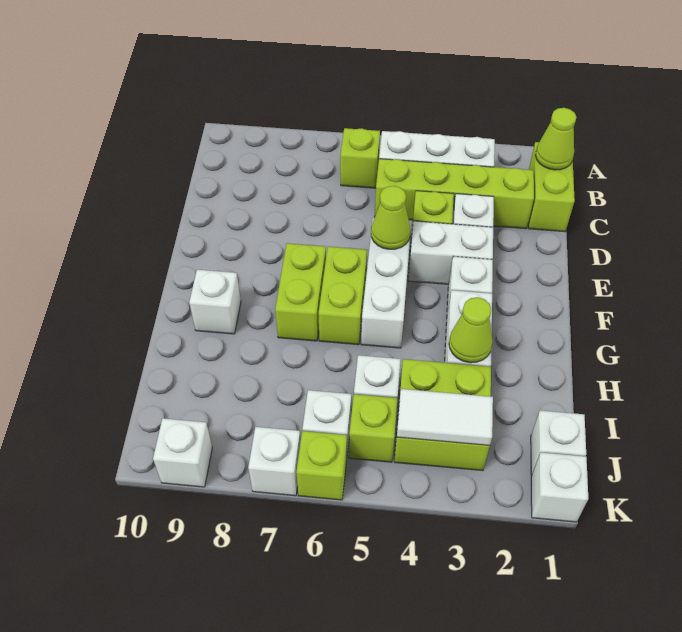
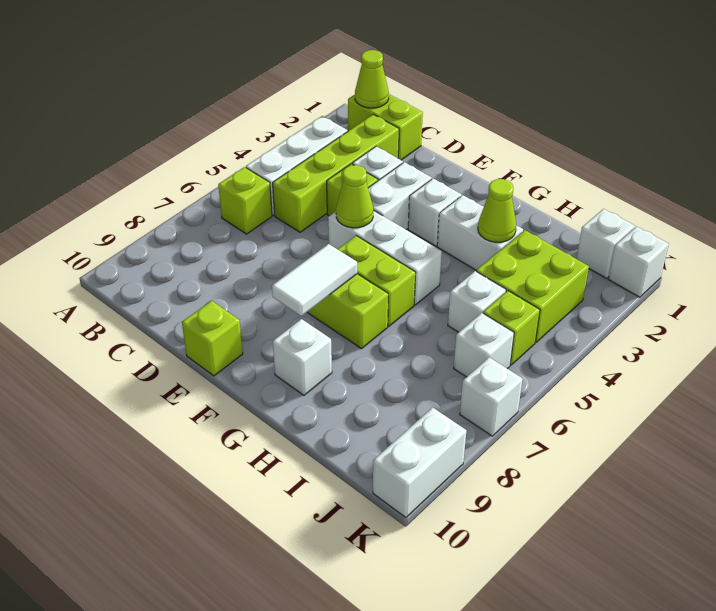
white tile J3:J4 level 2 -> white tile F7:F8 level 2
lime brick K6 level 1 -> lime brick E10 level 1
white brick K9 level 1 -> white brick K9:K10 level 1

